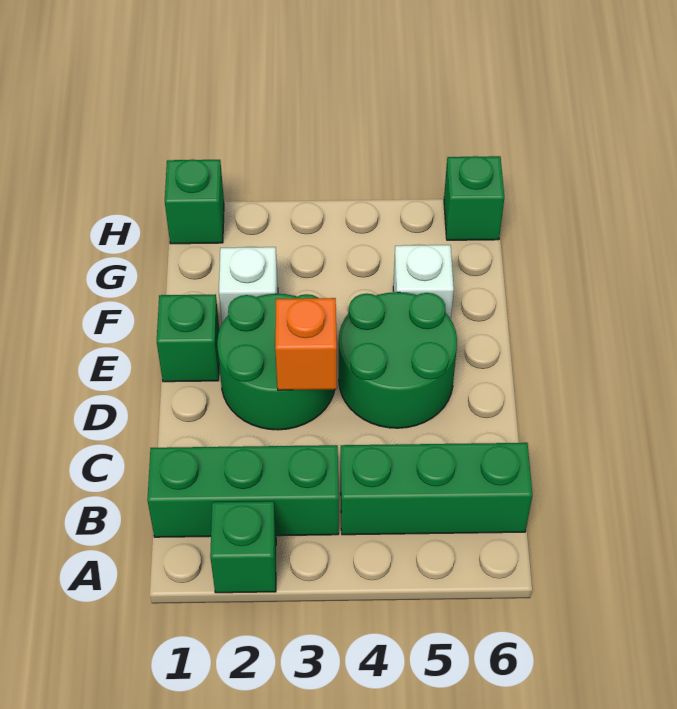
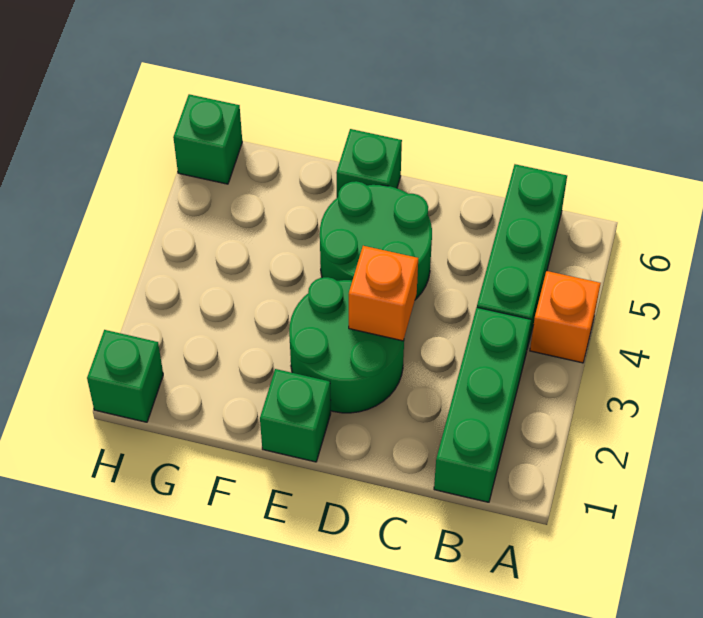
green brick A2 level 1 -> green brick E6 level 1
none -> orange brick A4 level 1
white brick F2 level 1 -> none
white brick F5 level 1 -> none

